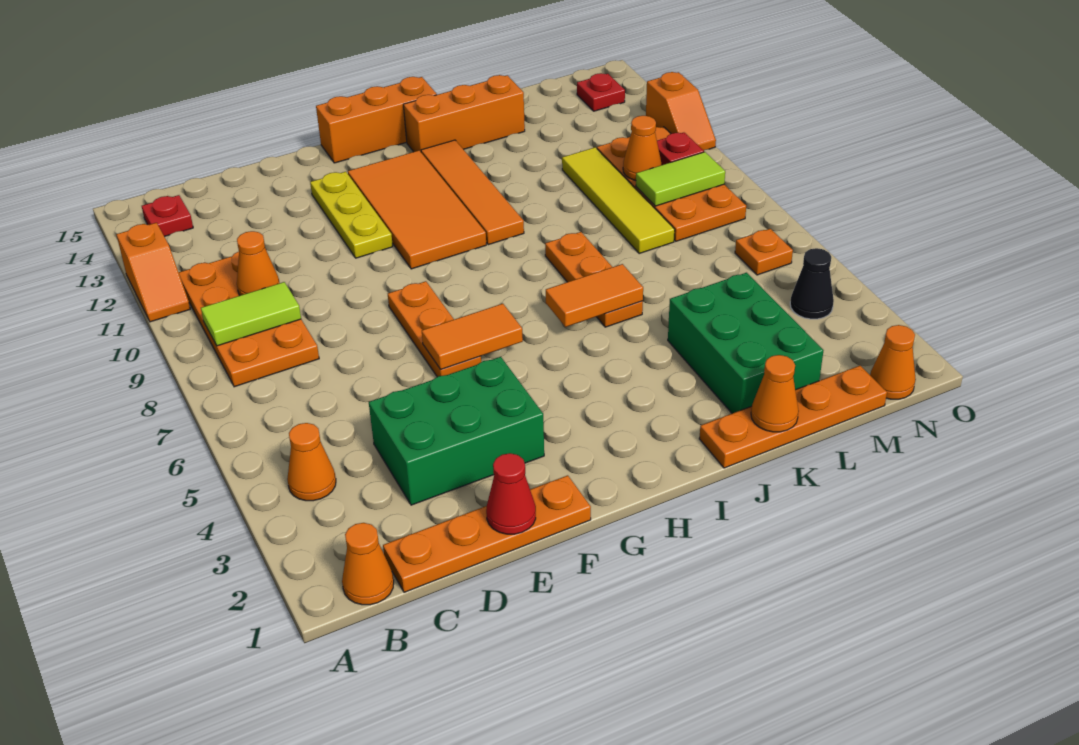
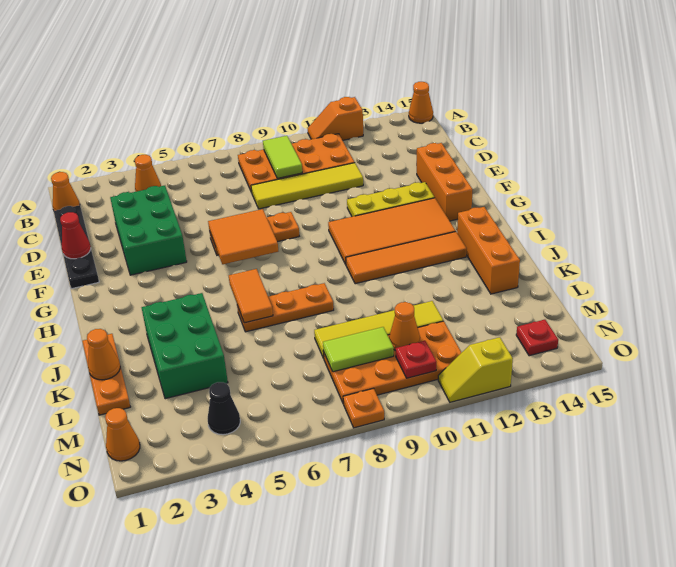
red plate B14 level 1 -> none
orange plate C1:F1 level 1 -> black plate C1:F1 level 1
orange cone C10 level 2 -> orange cone A15 level 1
none -> yellow tile D8:D11 level 1
orange tile F6:G6 level 2 -> orange tile F6:G7 level 2
orange brick G15:I15 level 1 -> orange brick E14:G14 level 1
orange plate J1:M1 level 1 -> orange plate J1:L1 level 1
green brick K2:L4 level 1 -> green brick J3:L4 level 1
lime tile M9:N9 level 2 -> lime tile M8:M9 level 2
orange plate N6 level 1 -> orange plate O8 level 1
orange slope O11:O12 level 1 top 12 -> yellow slope O11:O12 level 1 top 12

